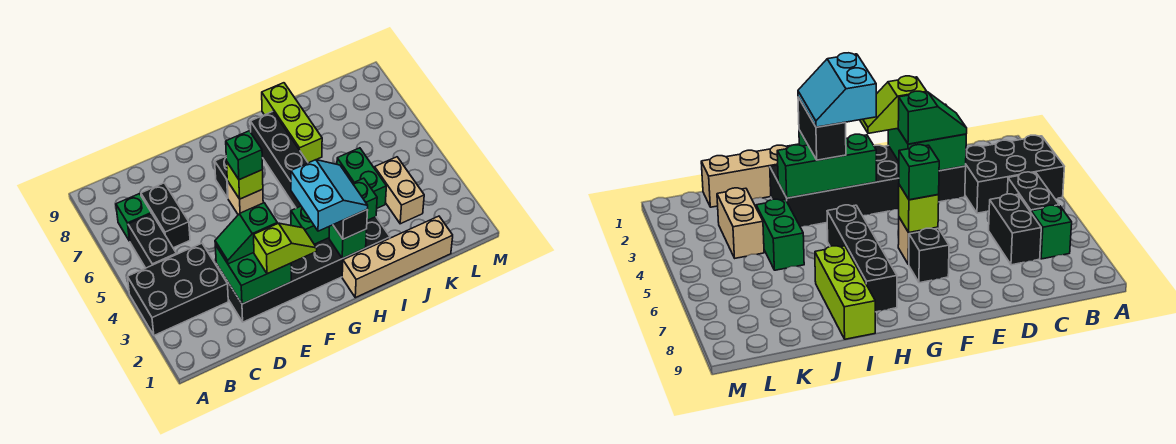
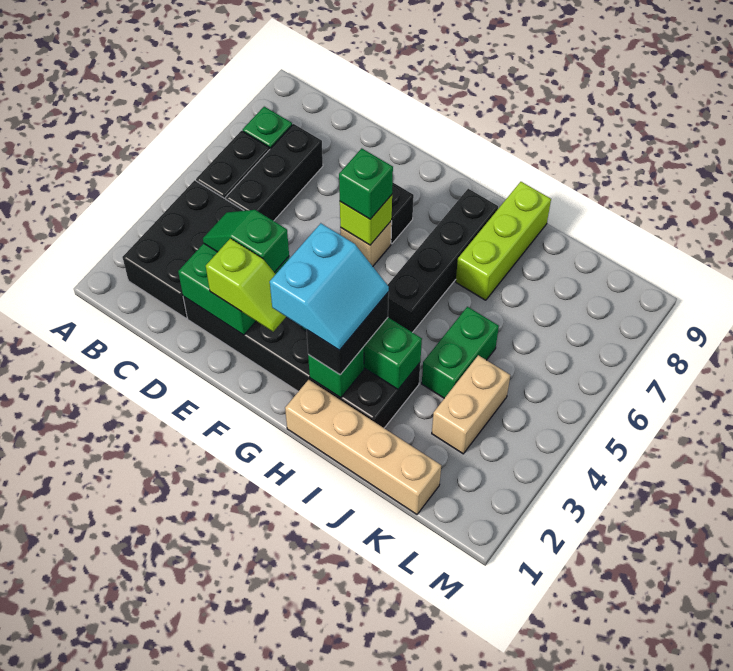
black brick A3:C4 level 1 -> black brick B2:C4 level 1
black brick C6:C7 level 1 -> black brick C5:C7 level 1

